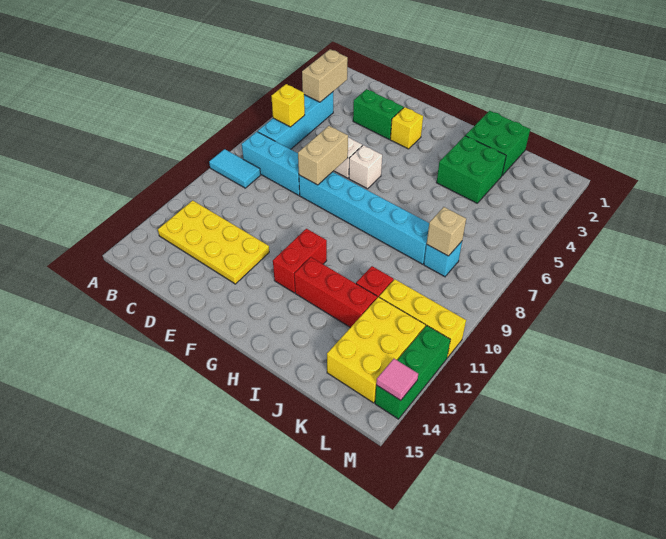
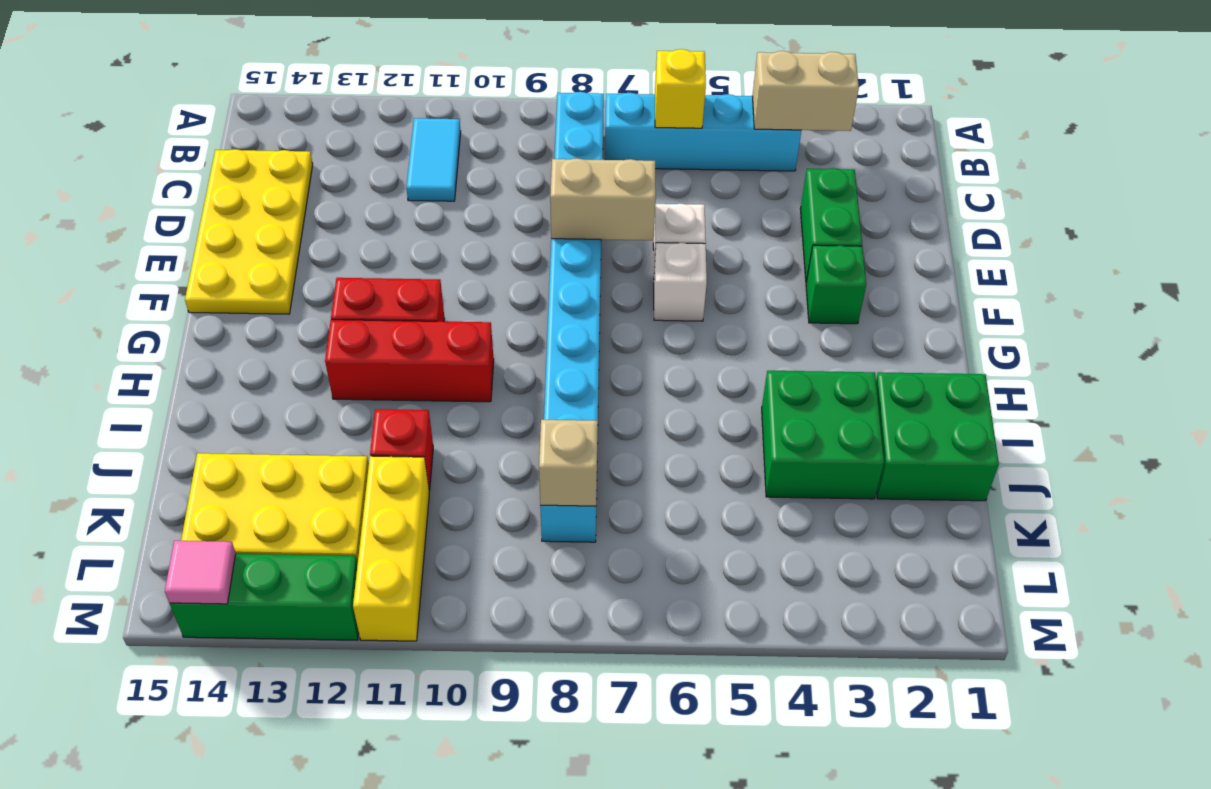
cyan tile A9:B9 level 1 -> cyan tile B11:C11 level 1
yellow plate B12:E13 level 1 -> yellow plate C14:F15 level 1
yellow brick F3 level 1 -> green brick F3 level 1
red brick H12:J12 level 1 -> red brick H10:H12 level 1

